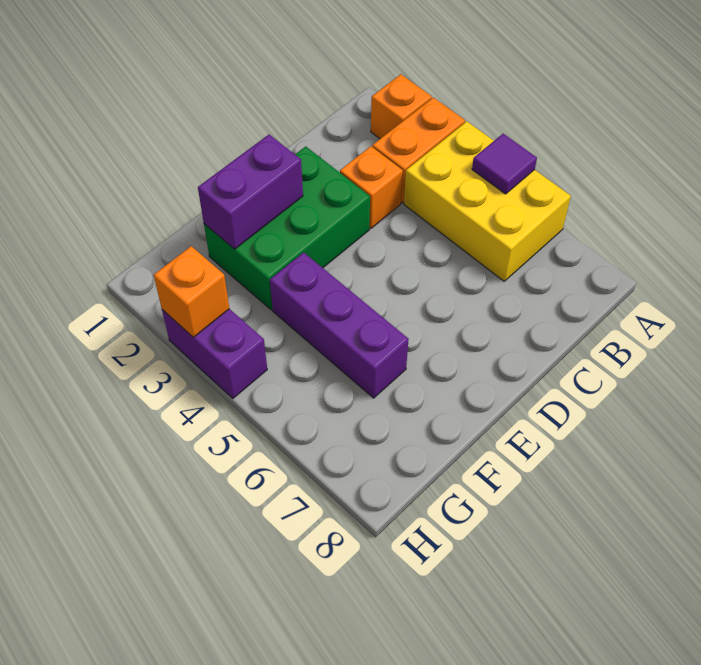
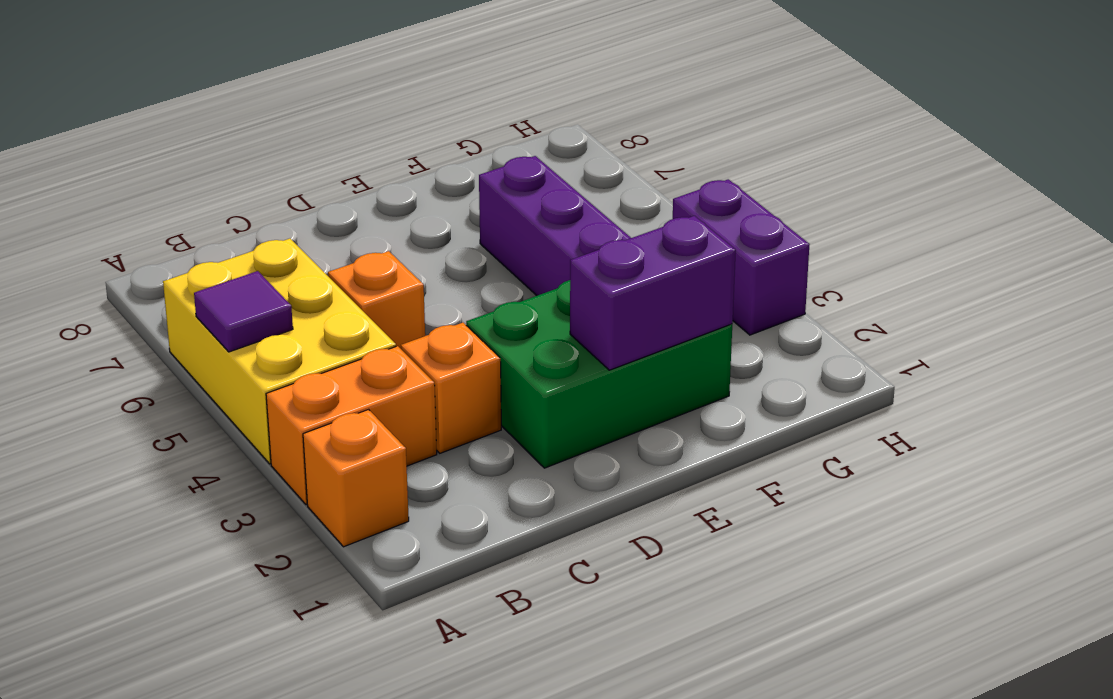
orange brick H3 level 2 -> orange brick C5 level 1

